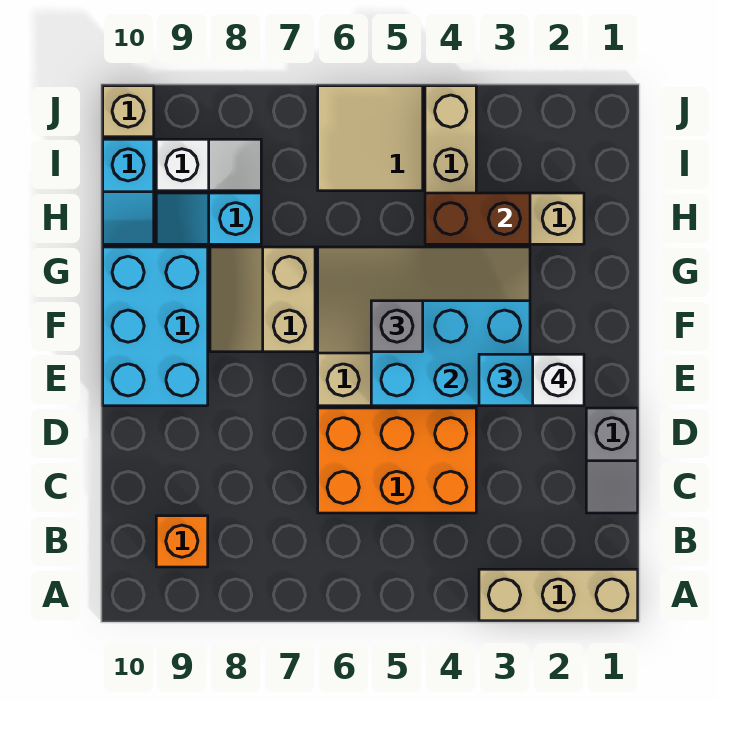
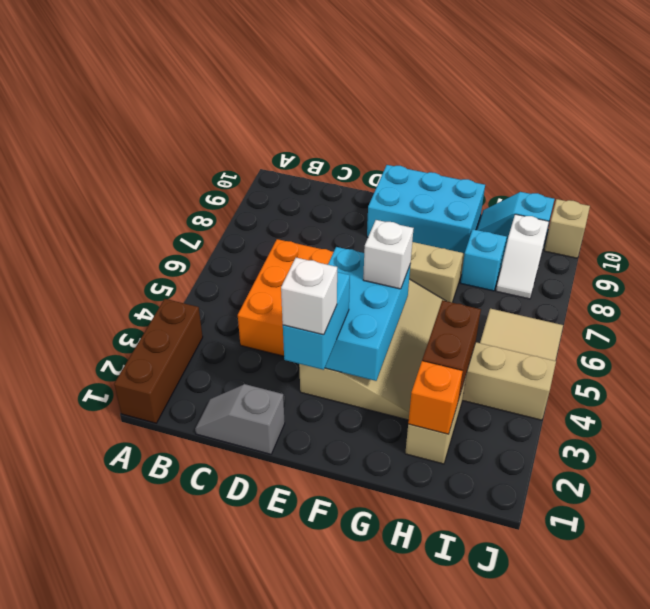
tan brick A1:A3 level 1 -> brown brick A1:A3 level 1
orange brick B9 level 1 -> orange brick H2 level 2
grey brick F5 level 3 -> white brick F5 level 3

